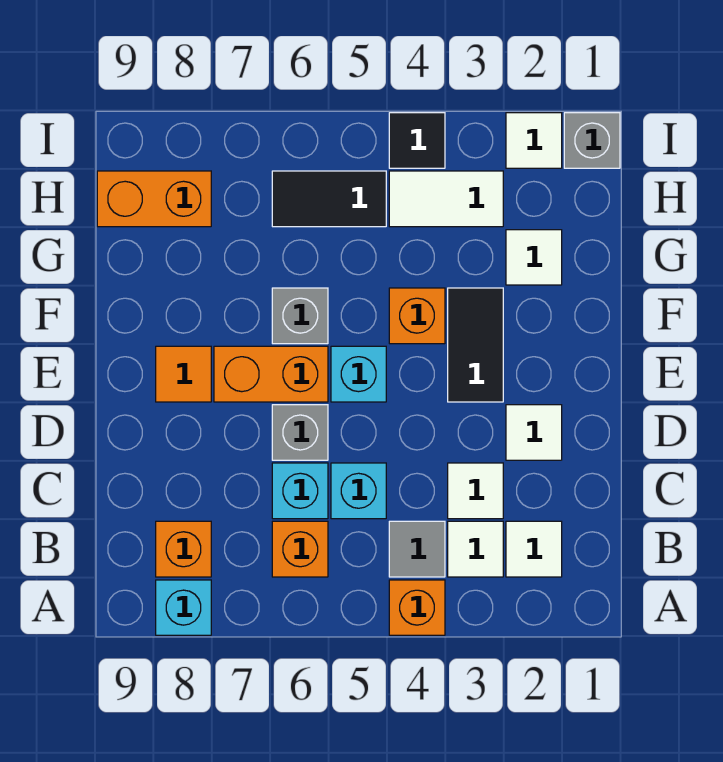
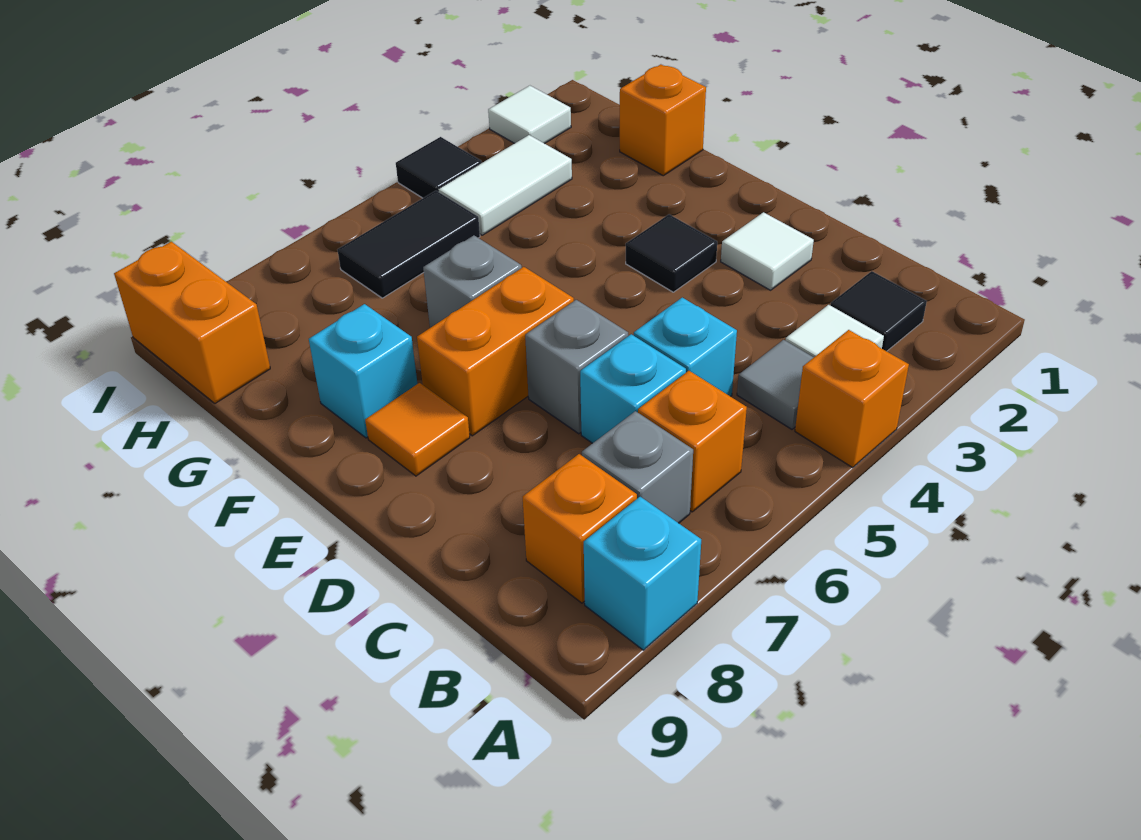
white tile B2 level 1 -> black tile B2 level 1
white tile C3 level 1 -> none
black tile E3:F3 level 1 -> black tile E3 level 1
cyan brick E5 level 1 -> cyan brick F8 level 1
orange brick F4 level 1 -> orange brick G1 level 1
white tile G2 level 1 -> none
orange brick H8:H9 level 1 -> orange brick H9:I9 level 1
grey brick I1 level 1 -> grey brick B7 level 1

